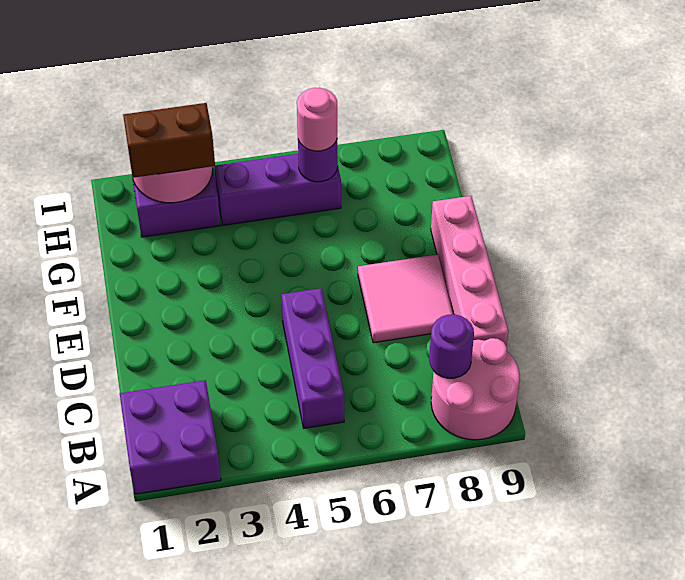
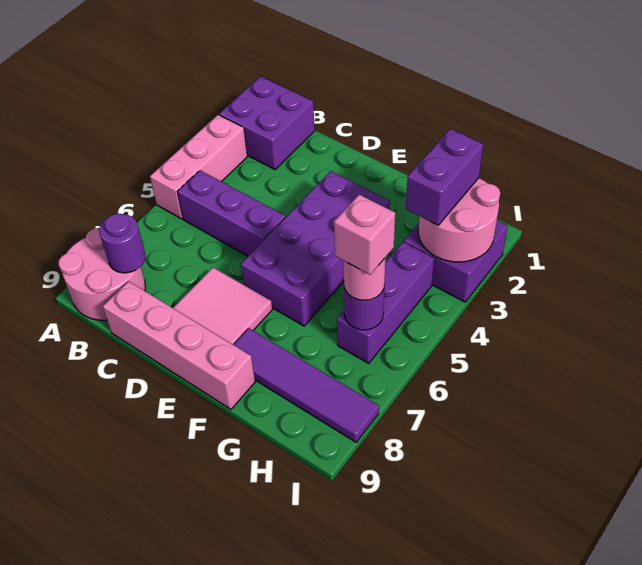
none -> pink brick A3:A5 level 1
none -> purple brick E3:F6 level 1
none -> purple tile F8:I8 level 1
brown brick H2:H3 level 3 -> purple brick H2:H3 level 3
none -> pink brick H6 level 4

